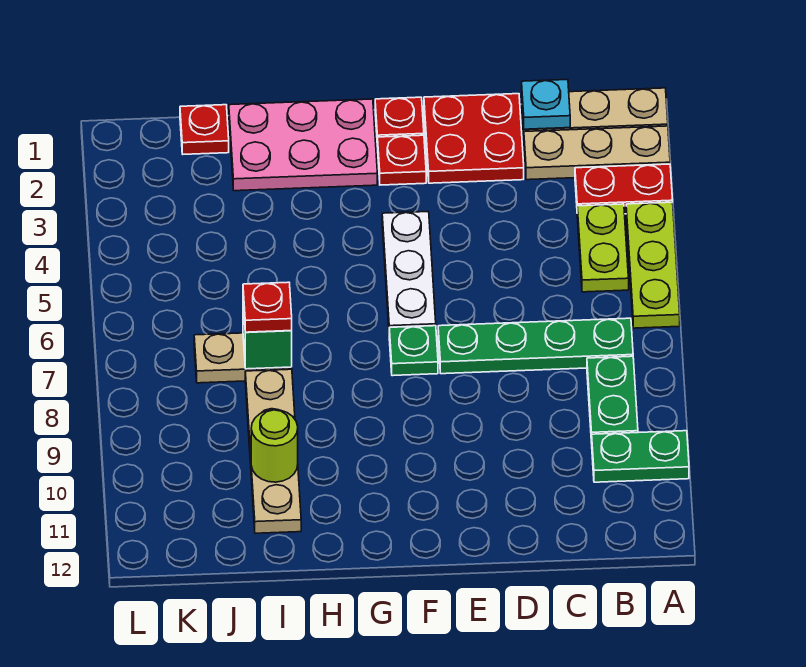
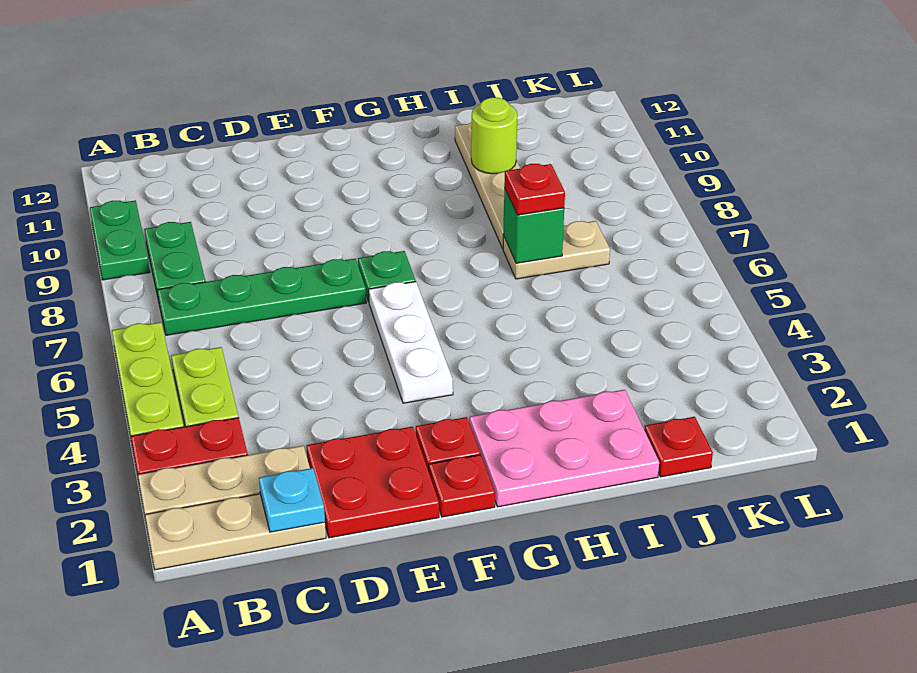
green plate A10:B10 level 1 -> green plate A9:A10 level 1

